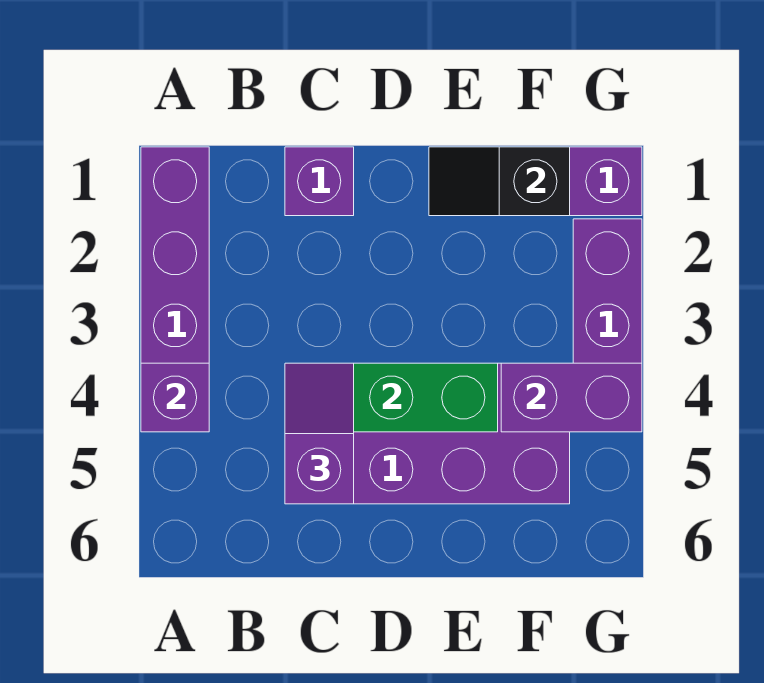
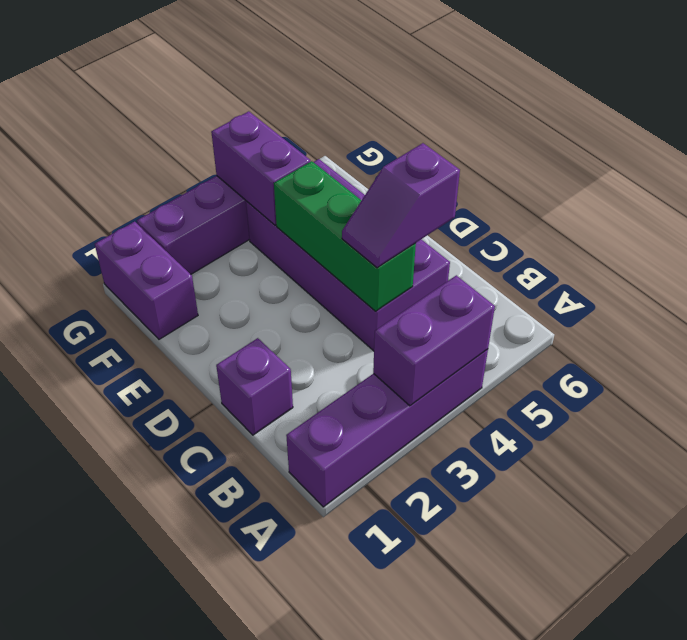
purple brick A4 level 2 -> purple brick A3:A4 level 2
black slope E1:F1 level 2 top F -> none

